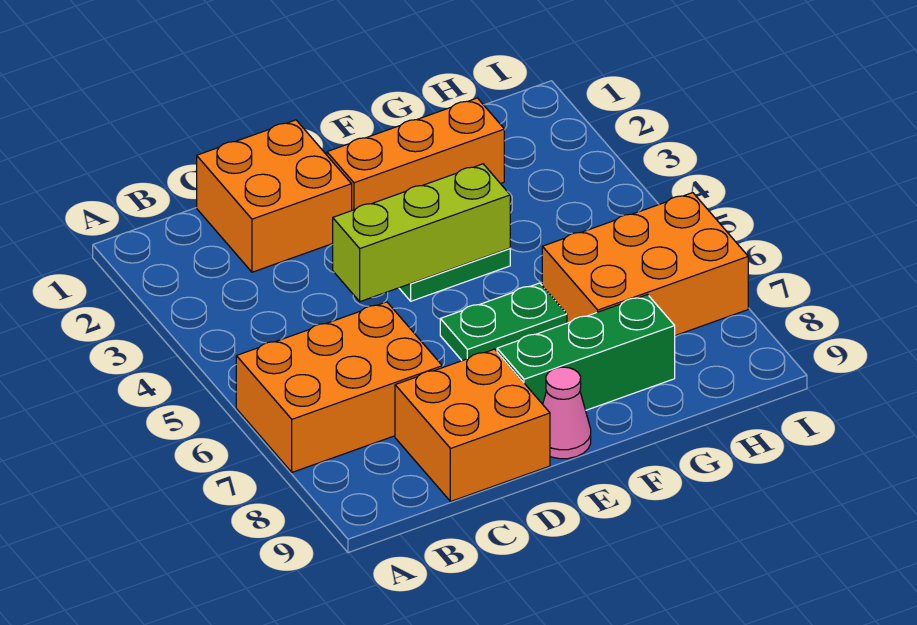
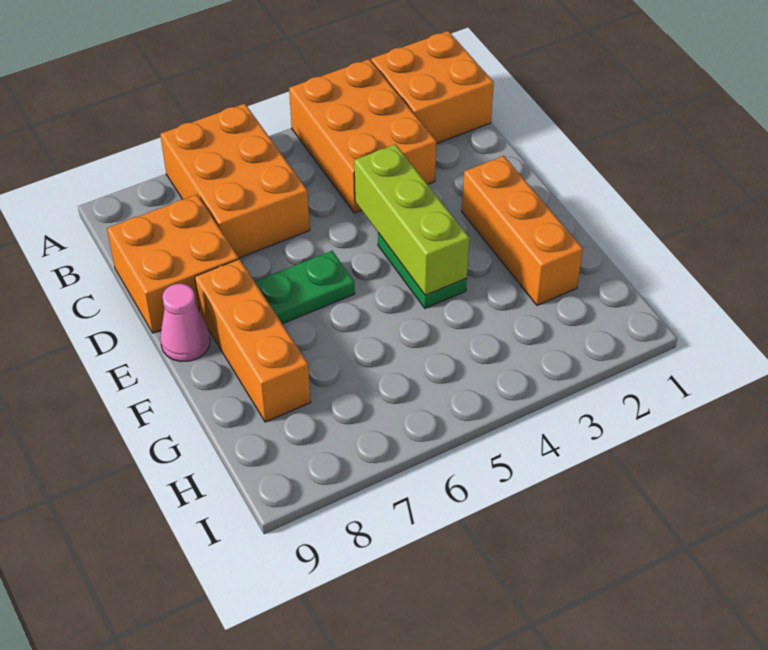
orange brick C1:D2 level 1 -> orange brick A1:B2 level 1
green plate E6:F6 level 1 -> green plate E6:E7 level 1
green brick E8:G8 level 1 -> orange brick E8:G8 level 1
orange brick G6:I7 level 1 -> orange brick A3:C4 level 1

